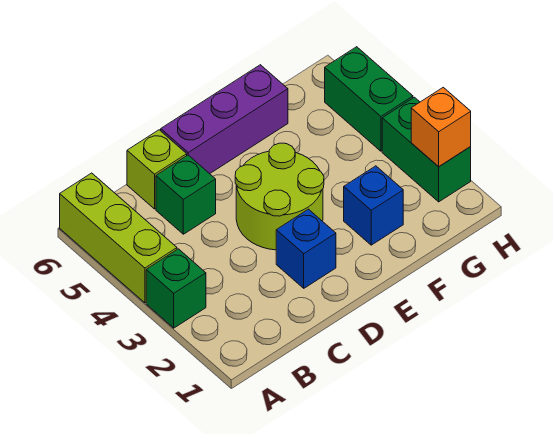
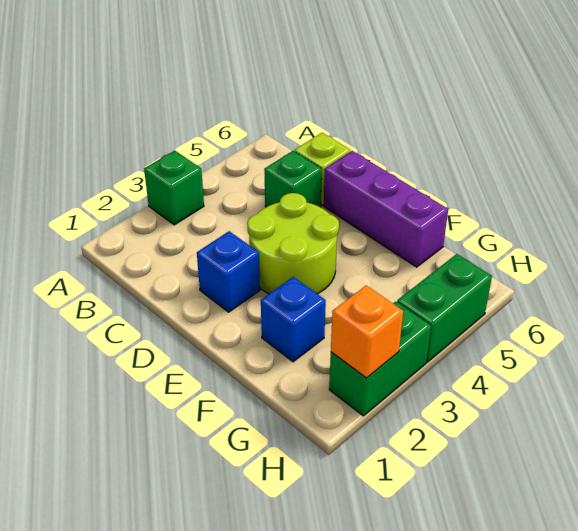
lime brick A4:A6 level 1 -> none

